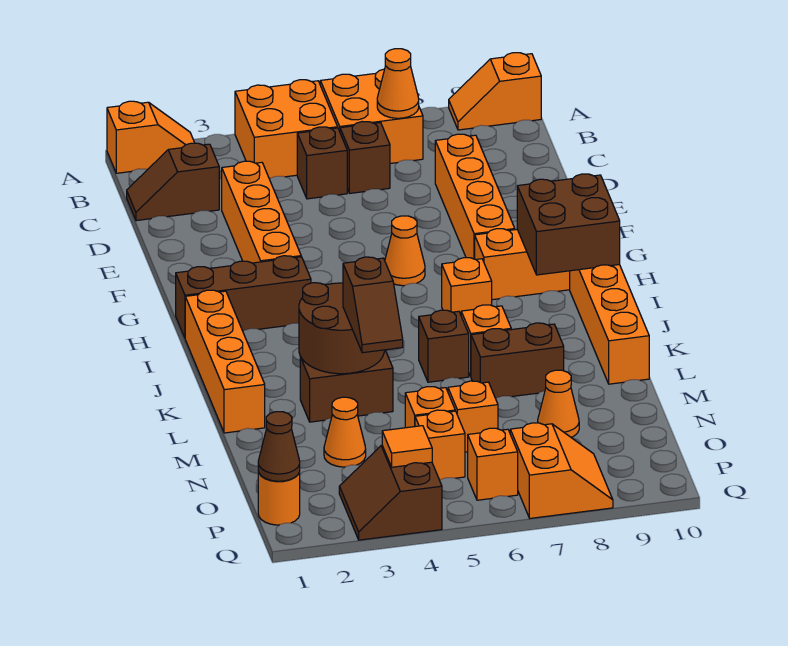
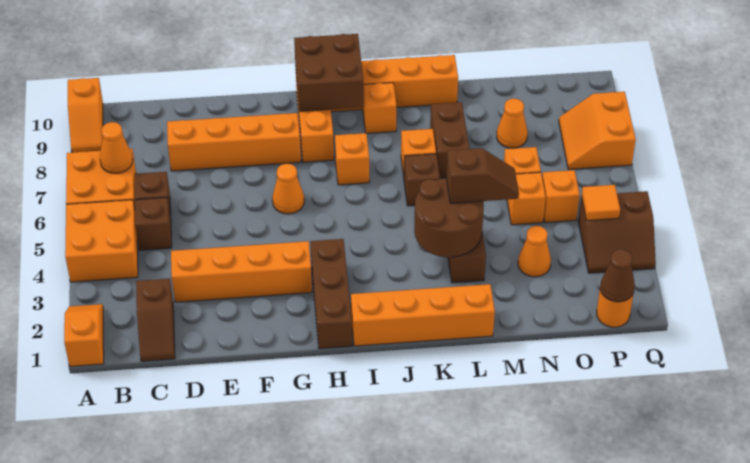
orange brick P6 level 1 -> orange brick J9 level 1
orange slope P7:Q8 level 1 top 7 -> orange slope P7:Q8 level 1 top Q

